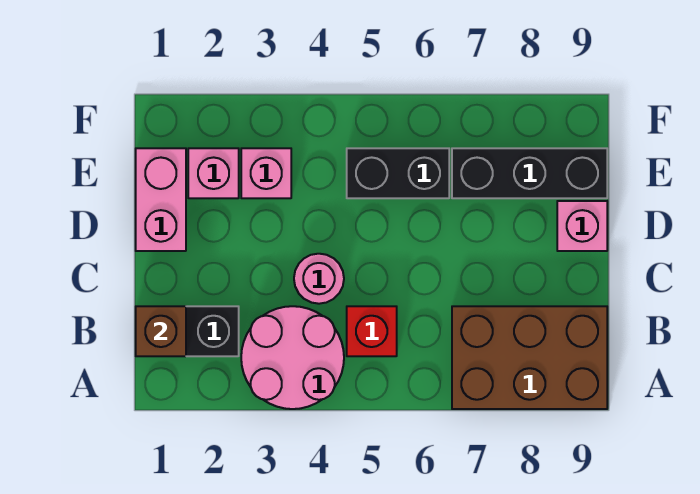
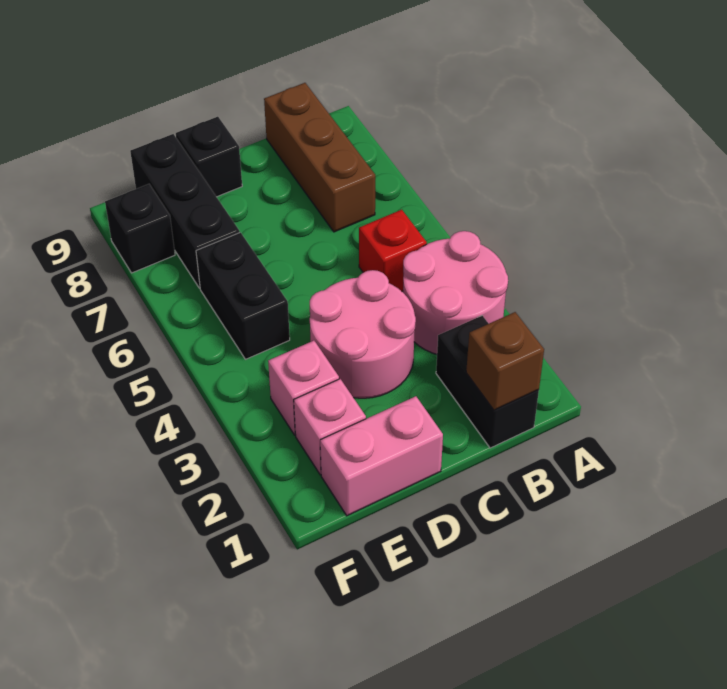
brown brick A7:B9 level 1 -> brown brick B7:B9 level 1
pink round brick C4 level 1 -> pink round brick C3:D4 level 1
pink brick D9 level 1 -> black brick D9 level 1
none -> black brick F8 level 1

